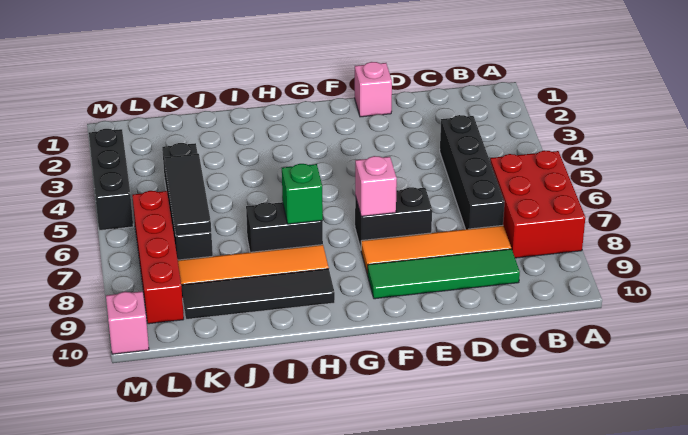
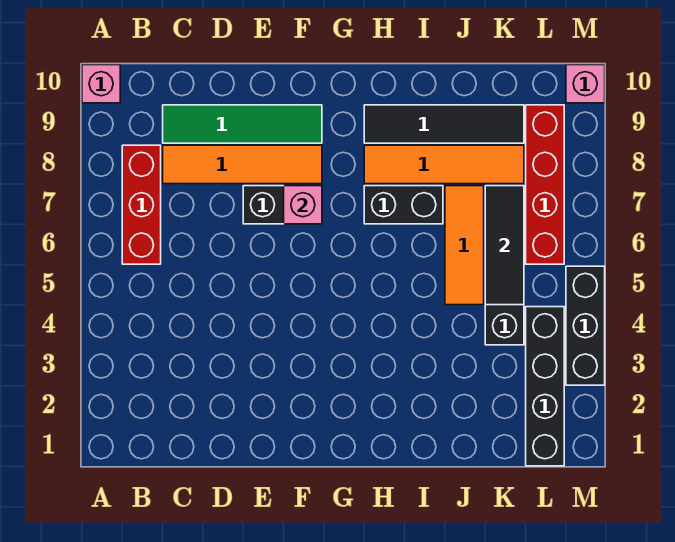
red brick A6:B8 level 1 -> red brick B6:B8 level 1
black brick C4:C7 level 1 -> black brick L1:L4 level 1
pink brick E1 level 1 -> pink brick A10 level 1
green brick H7 level 2 -> none
none -> orange tile J5:J7 level 1

